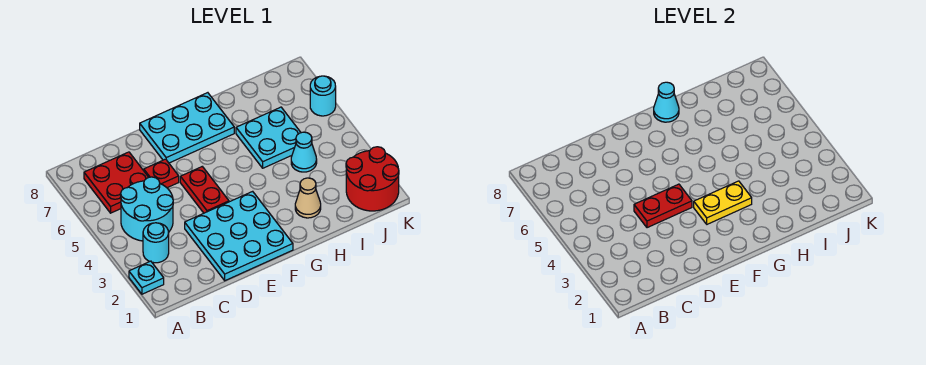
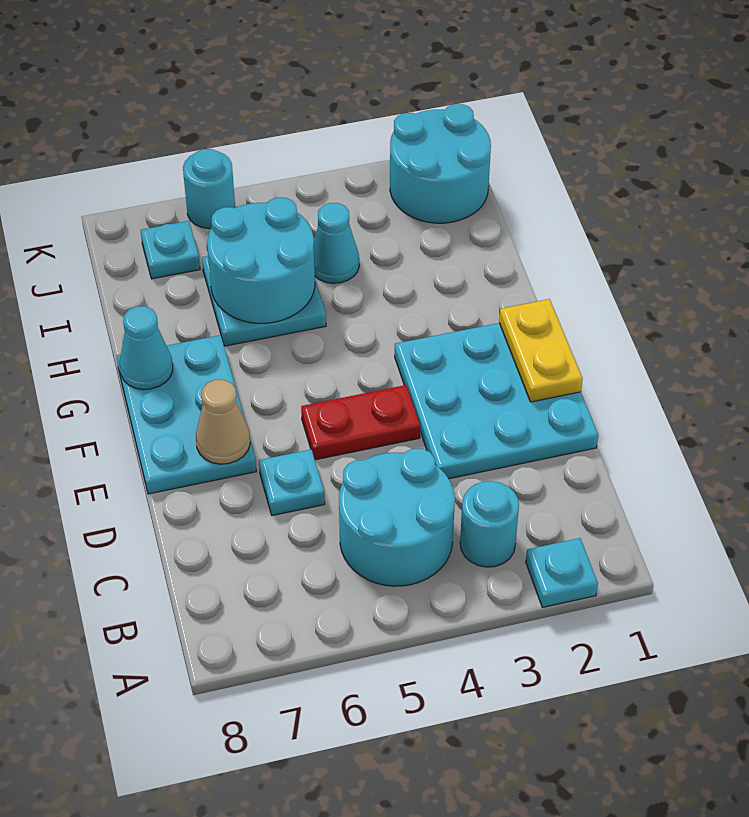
red plate B6:C7 level 1 -> none
red plate D4:E4 level 2 -> none
red plate D6 level 1 -> cyan plate D6 level 1
yellow plate F3:G3 level 2 -> yellow plate E1:F1 level 2
tan cone H2 level 1 -> tan cone E7 level 2
none -> cyan round brick H5:I6 level 2
red round brick J1:K2 level 1 -> cyan round brick J1:K2 level 1
none -> cyan plate J7 level 1

